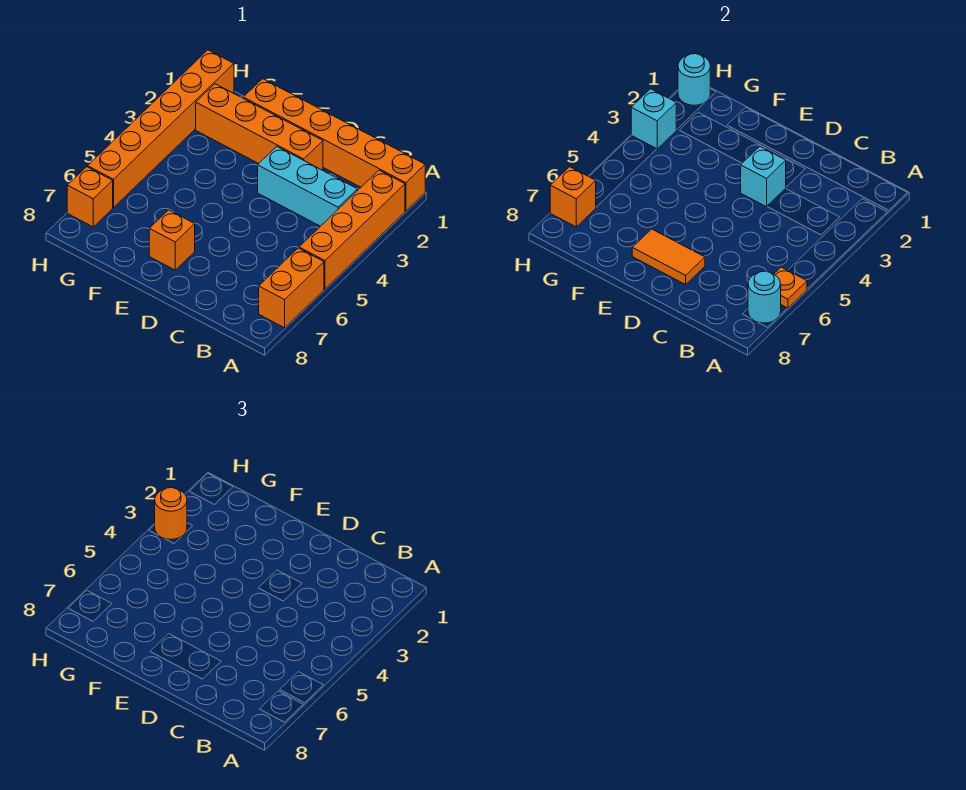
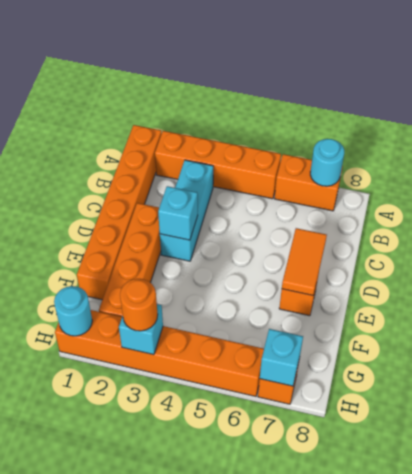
orange plate A6 level 2 -> none
orange brick H7 level 2 -> cyan brick H7 level 2

